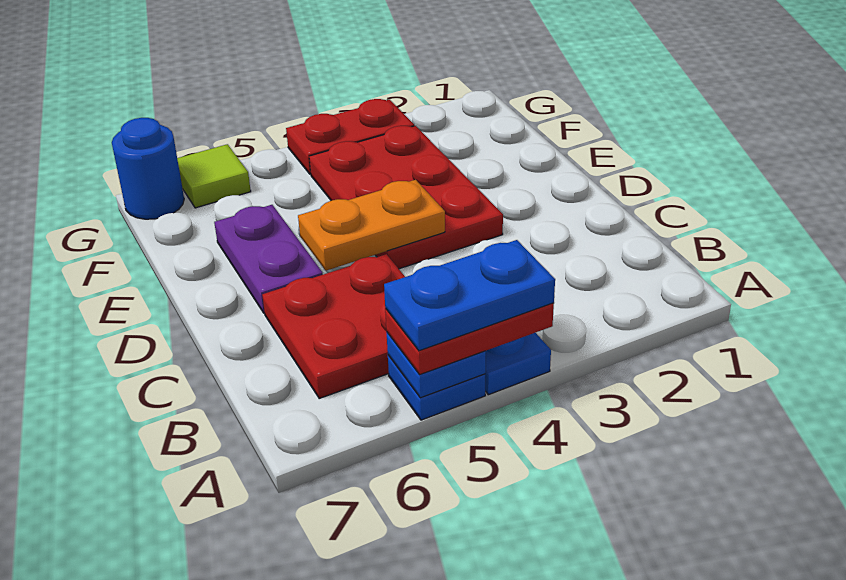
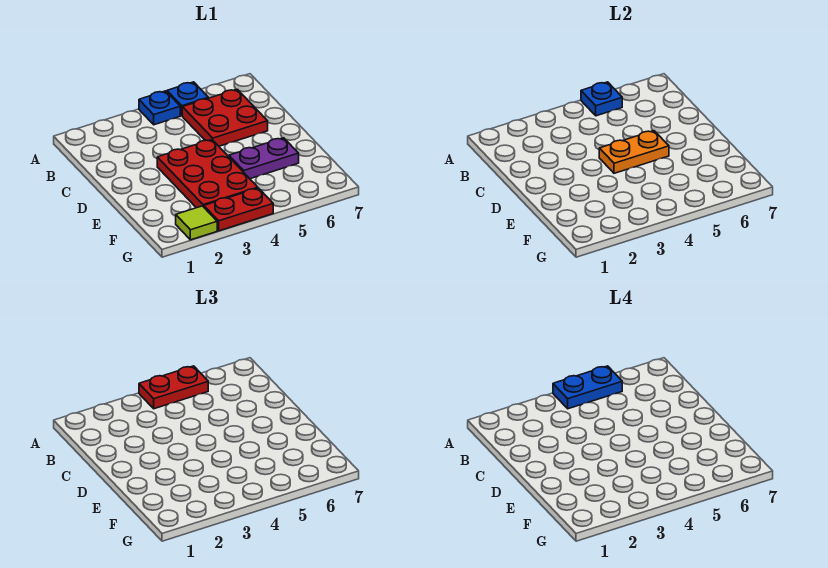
purple plate D6:E6 level 1 -> purple plate E5:E6 level 1
lime tile G6 level 1 -> lime tile G2 level 1
blue round brick G7 level 1 -> none

